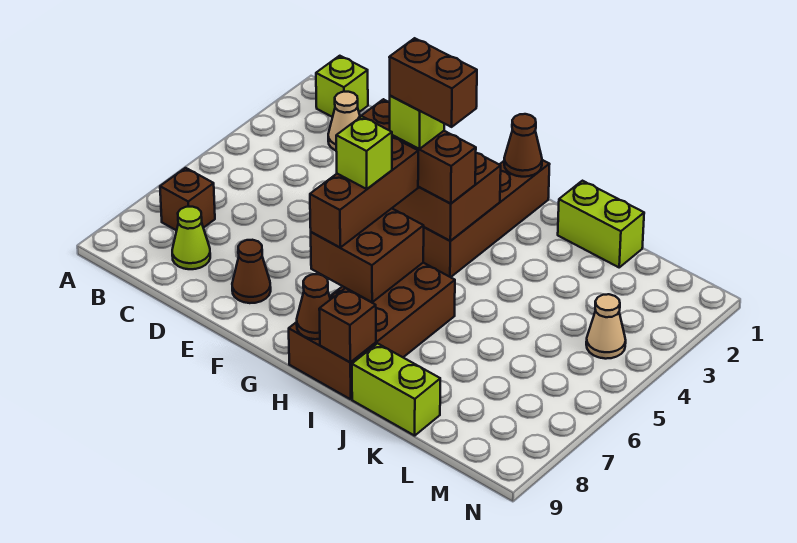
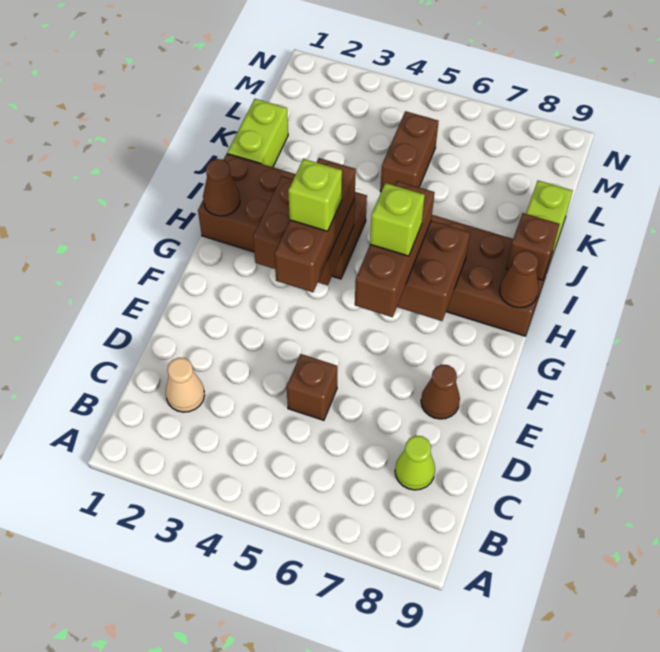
lime brick B1 level 1 -> none
brown brick B7 level 1 -> brown brick D5 level 1
brown brick G4:H4 level 5 -> brown brick K5:L5 level 1
brown brick G5:G7 level 3 -> brown brick F6:H6 level 3
brown brick H1:H4 level 1 -> brown brick H1:I4 level 1
tan cone M4 level 1 -> none

